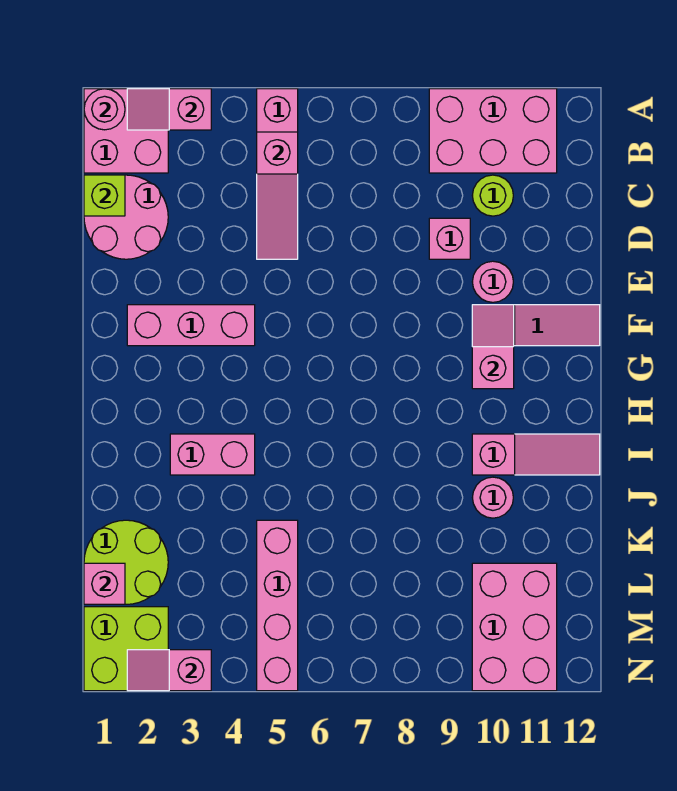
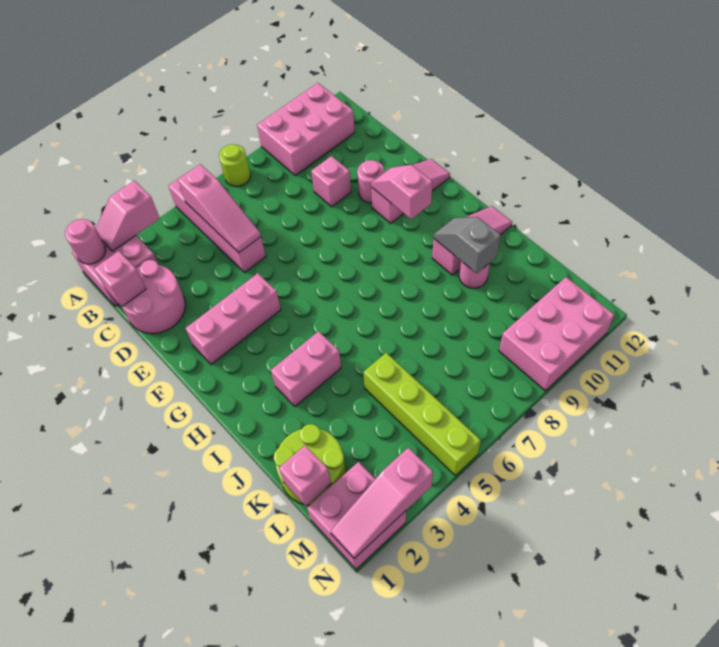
lime brick C1 level 2 -> pink brick C1 level 2
lime round brick C10 level 1 -> lime round brick A7 level 1
none -> grey slope I10:J10 level 2 top J
pink brick K5:N5 level 1 -> lime brick K5:N5 level 1
pink brick L10:N11 level 1 -> pink brick M9:N11 level 1
lime brick M1:N2 level 1 -> pink brick M1:N2 level 1
pink slope N2:N3 level 2 top 3 -> pink slope N1:N3 level 2 top 3

